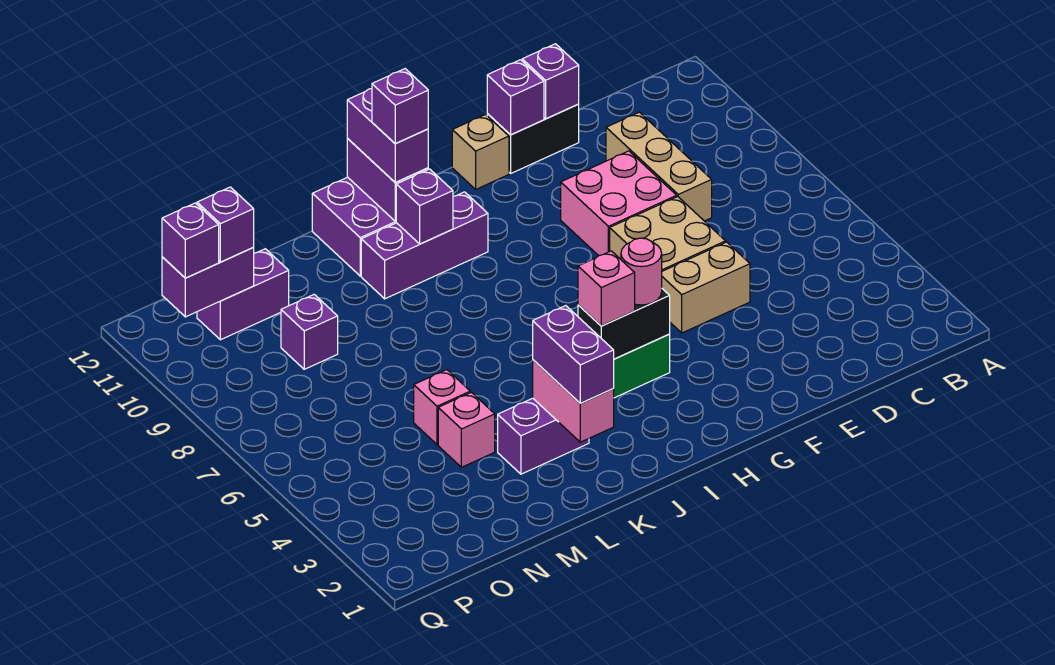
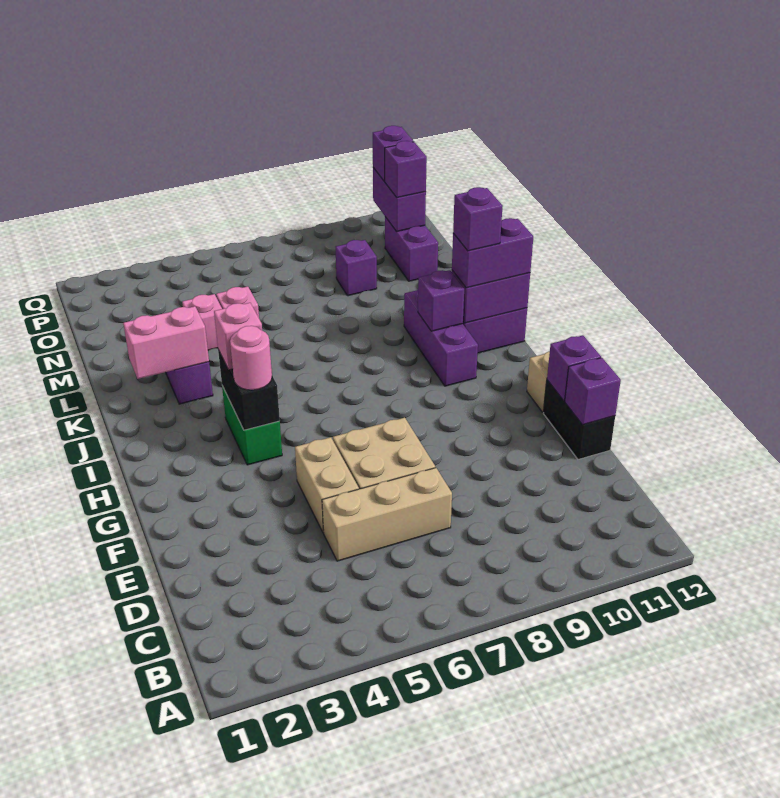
tan brick D8:D10 level 1 -> tan brick D5:D7 level 1
pink brick E8:F9 level 1 -> none
purple brick K2:K3 level 3 -> none

